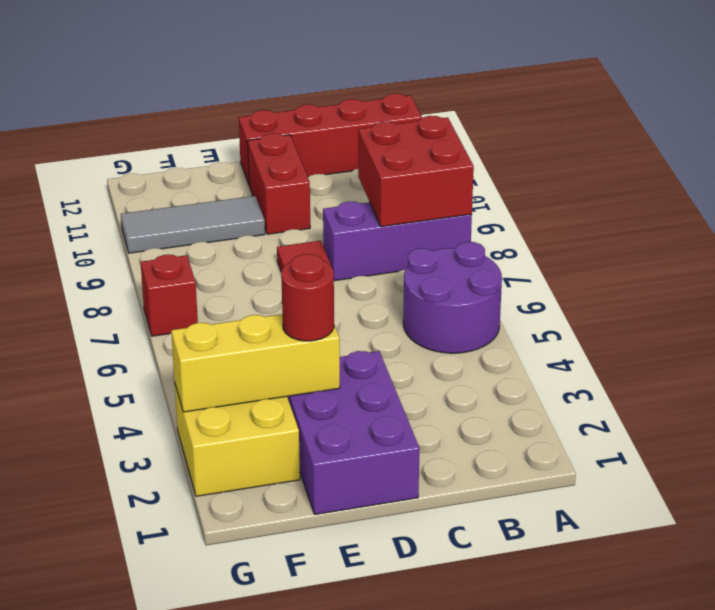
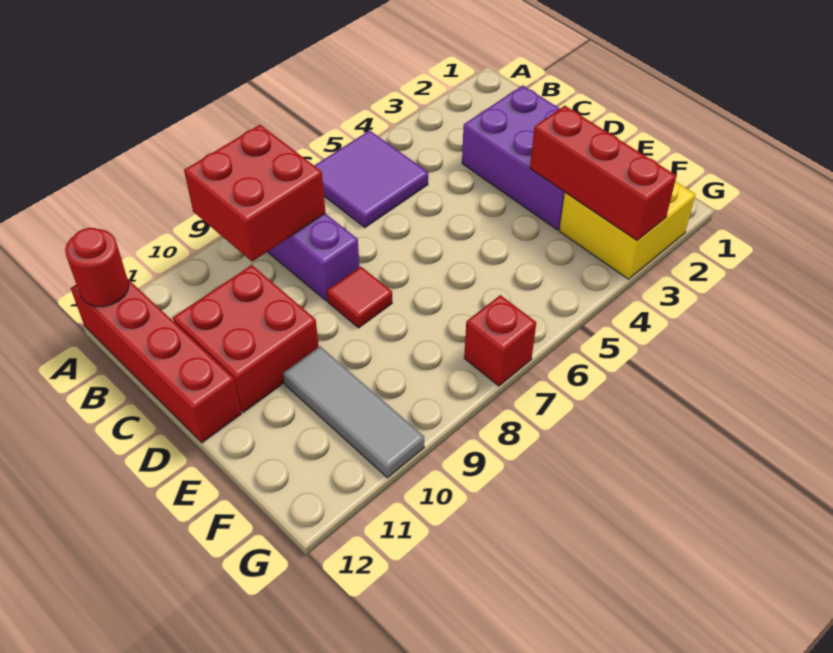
purple round brick A5:B6 level 1 -> purple tile A5:B6 level 1
purple brick D1:E3 level 1 -> purple brick C2:E3 level 1
red brick D10:D11 level 1 -> red brick C10:D11 level 1
yellow brick E3:G3 level 2 -> red brick E3:G3 level 2
red round brick E3 level 3 -> red round brick A12 level 2

